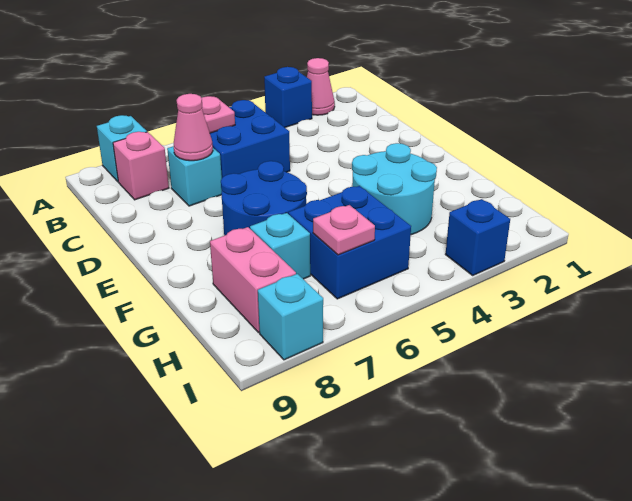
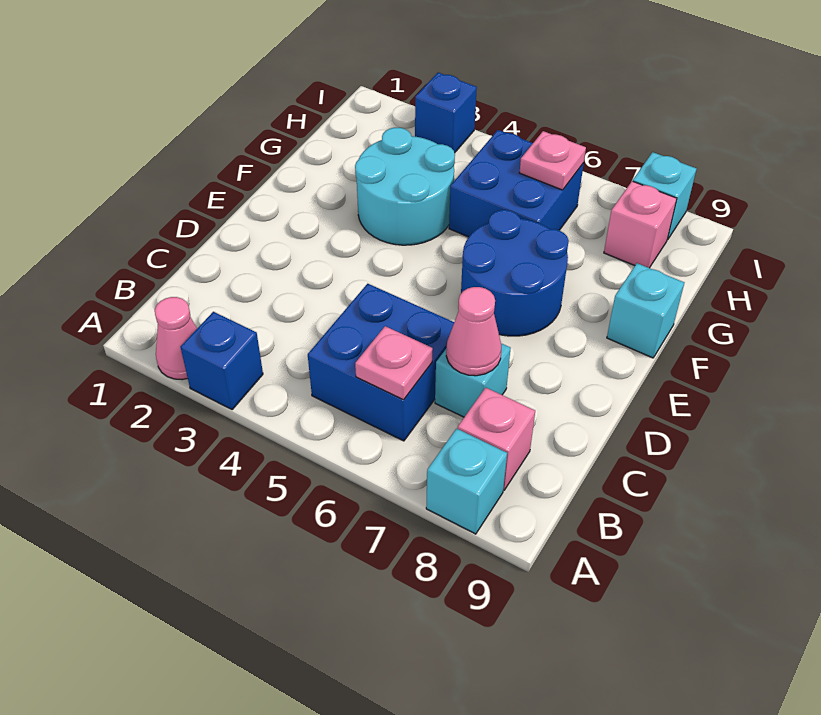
cyan brick G7 level 1 -> cyan brick F9 level 1
pink brick G8:H8 level 1 -> pink brick H8 level 1

